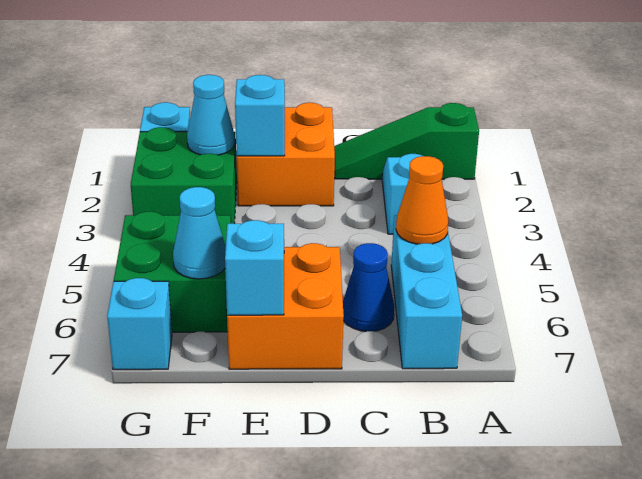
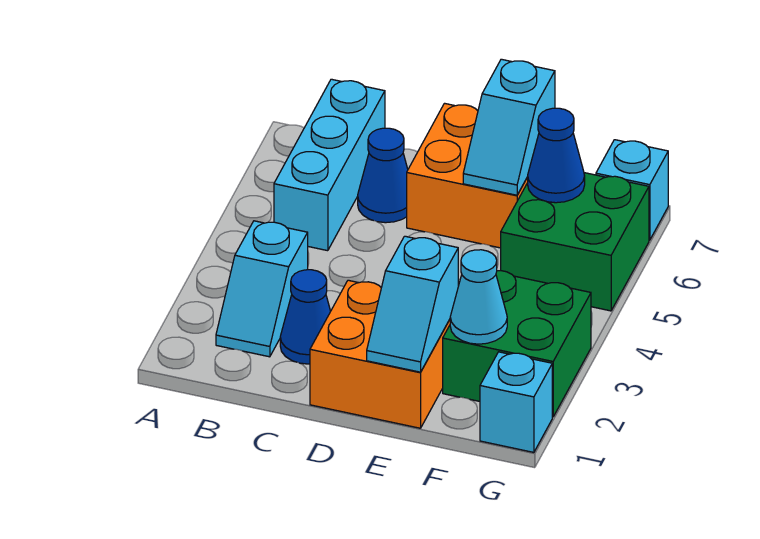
green slope A1:C1 level 1 top A -> none
orange cone B5 level 2 -> none
none -> blue cone C2 level 1
cyan cone F6 level 2 -> blue cone F6 level 2

